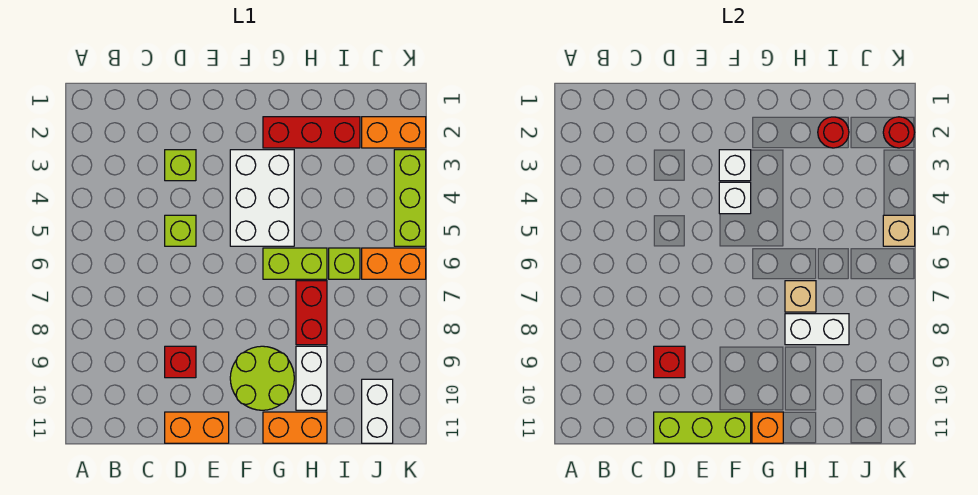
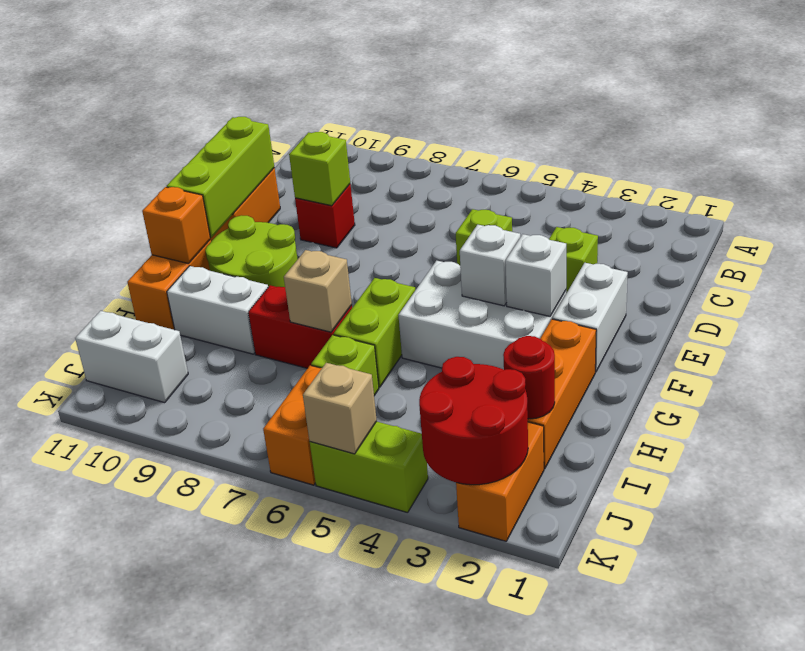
red brick D9 level 2 -> lime brick D9 level 2
red brick G2:I2 level 1 -> orange brick G2:I2 level 1
white brick H8:I8 level 2 -> white brick E2:F2 level 1
red round brick K2 level 2 -> red round brick J2:K3 level 2
lime brick K3:K5 level 1 -> lime brick K4:K5 level 1

